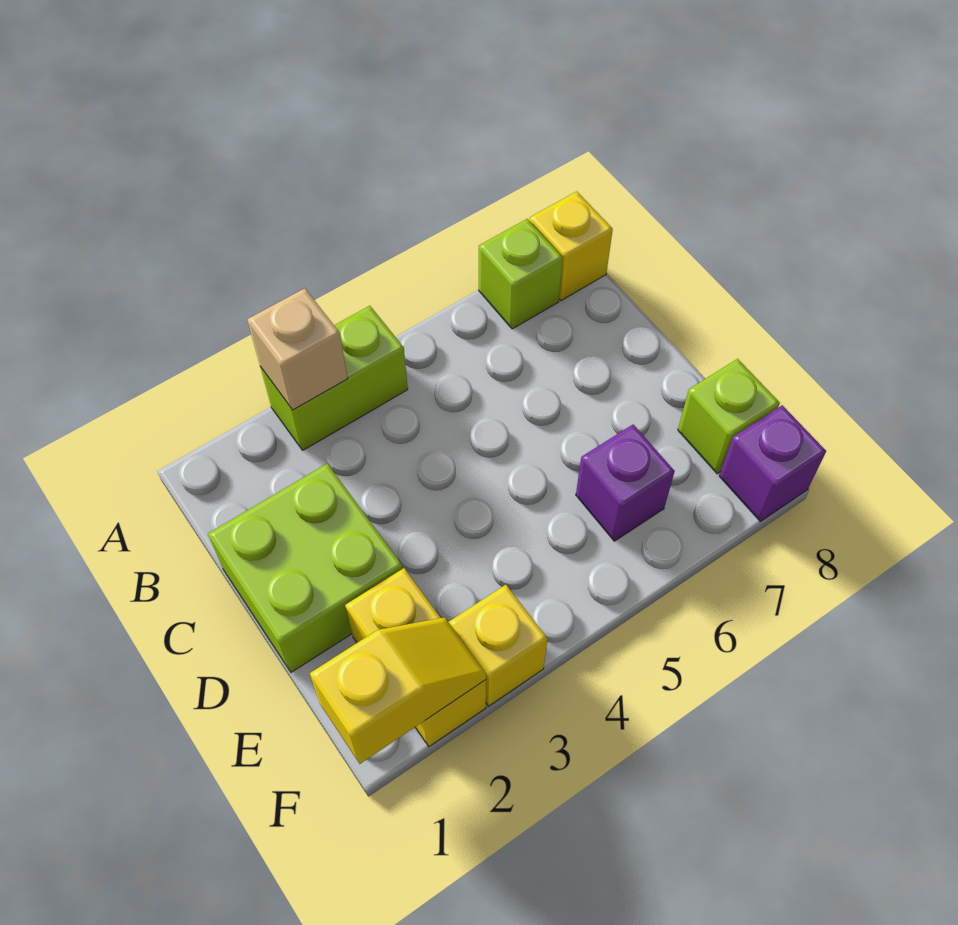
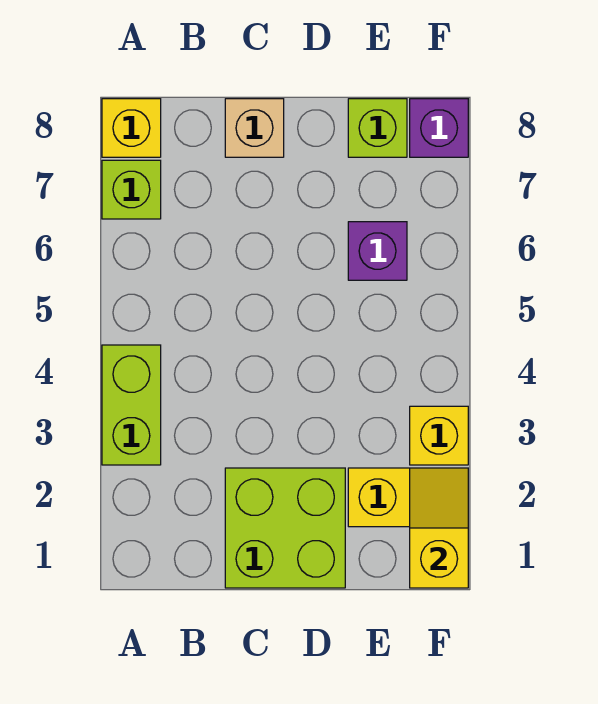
tan brick A3 level 2 -> tan brick C8 level 1

